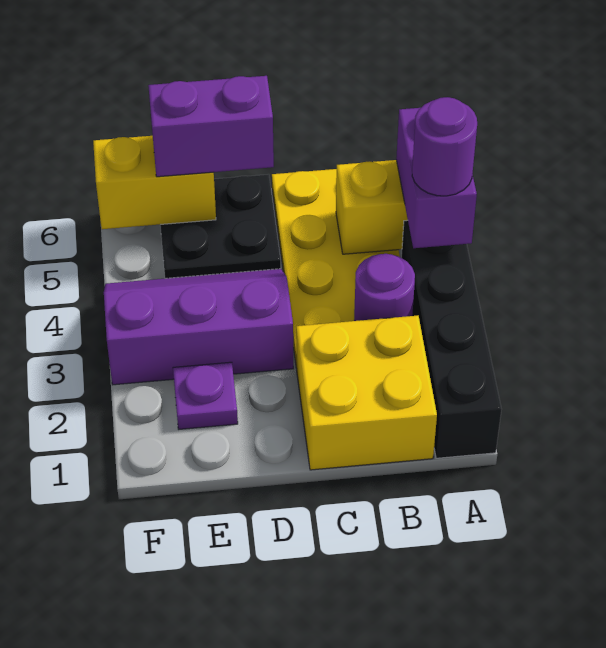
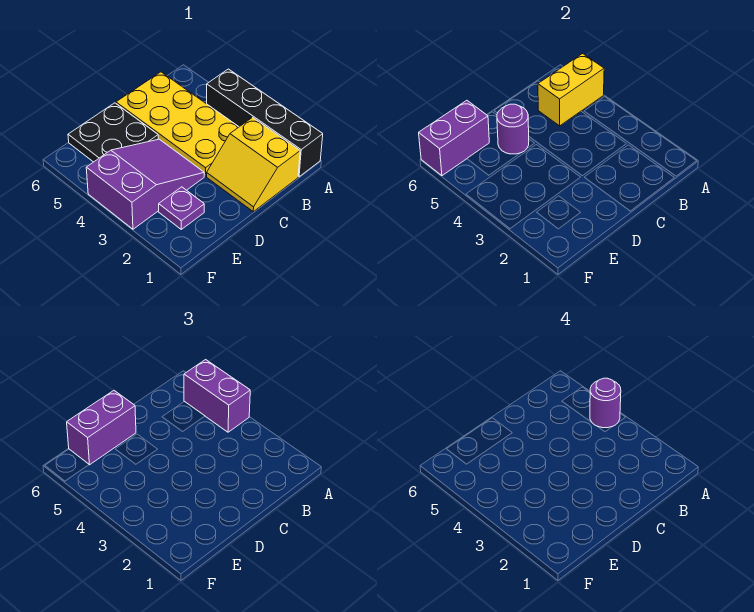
yellow brick B1:C2 level 1 -> yellow slope B1:C2 level 1 top B
purple round brick B3 level 2 -> purple round brick D5 level 2
purple slope D3:F4 level 1 top 3 -> purple slope D3:F4 level 1 top F
yellow brick E6:F6 level 2 -> purple brick E6:F6 level 2

